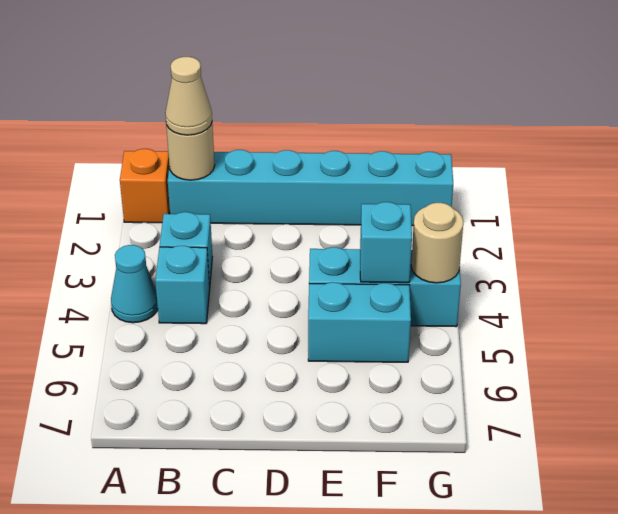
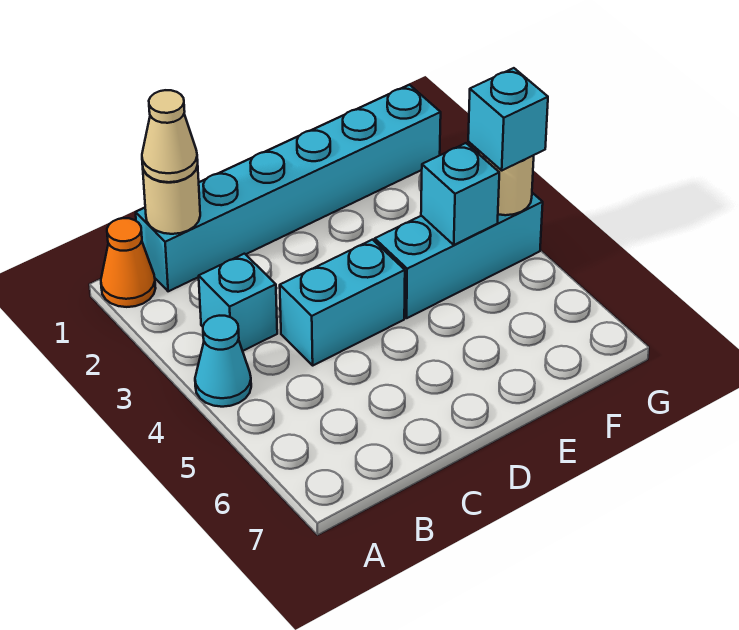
orange brick A1 level 1 -> orange cone A1 level 1
cyan brick B4 level 1 -> cyan brick G4 level 3
cyan brick E5:F5 level 1 -> cyan brick C4:D4 level 1

